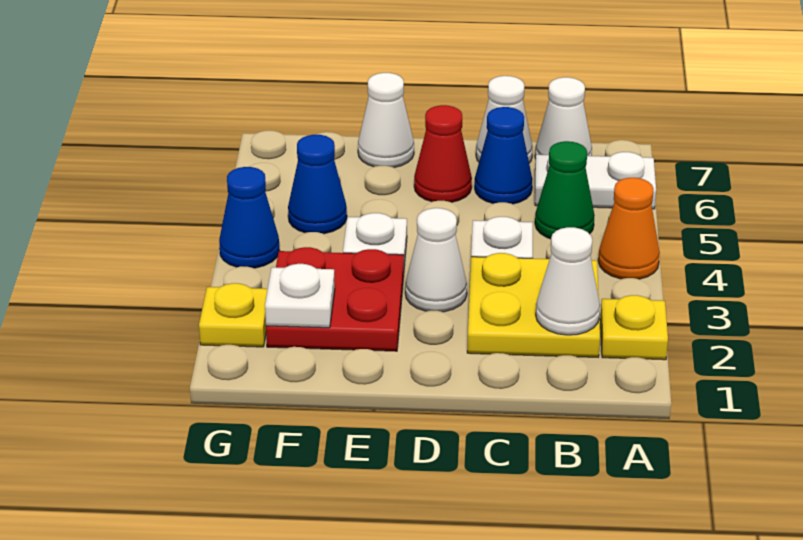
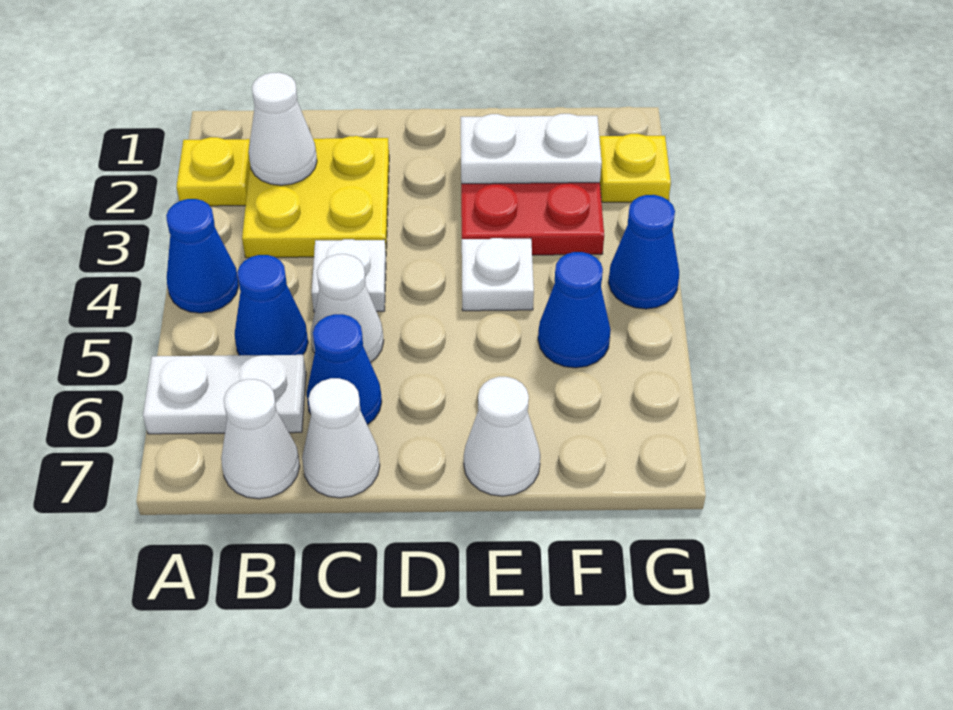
orange cone A4 level 1 -> blue cone A4 level 1
green cone B5 level 1 -> blue cone B5 level 1
white cone D3 level 1 -> white cone C5 level 1
red cone D6 level 1 -> none
white plate F2 level 2 -> white plate E2:F2 level 2

